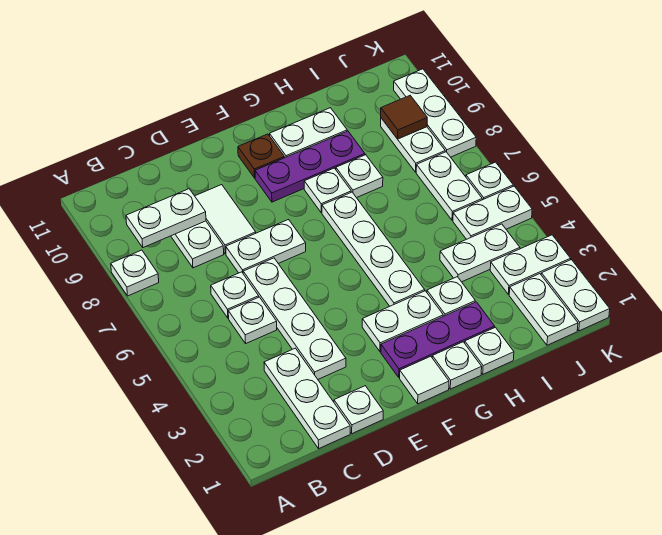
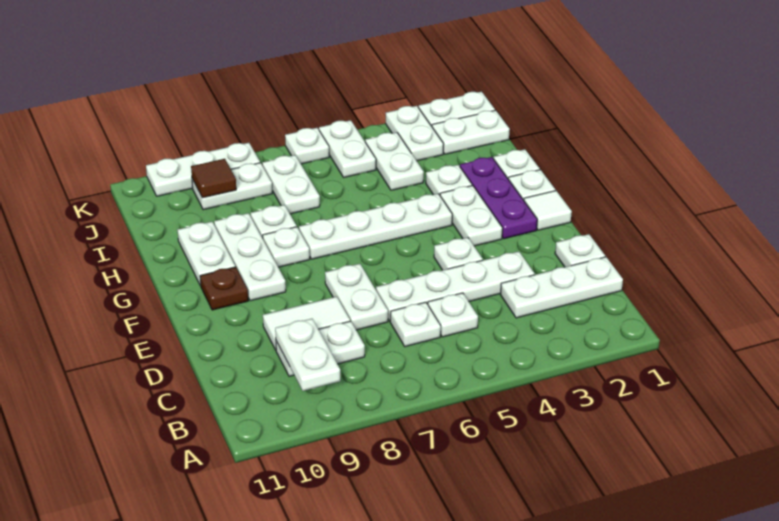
white plate A8 level 1 -> white plate E4 level 1
purple plate F9:H9 level 1 -> white plate F9:H9 level 1
white plate J6:J7 level 1 -> white plate I7:J7 level 1

